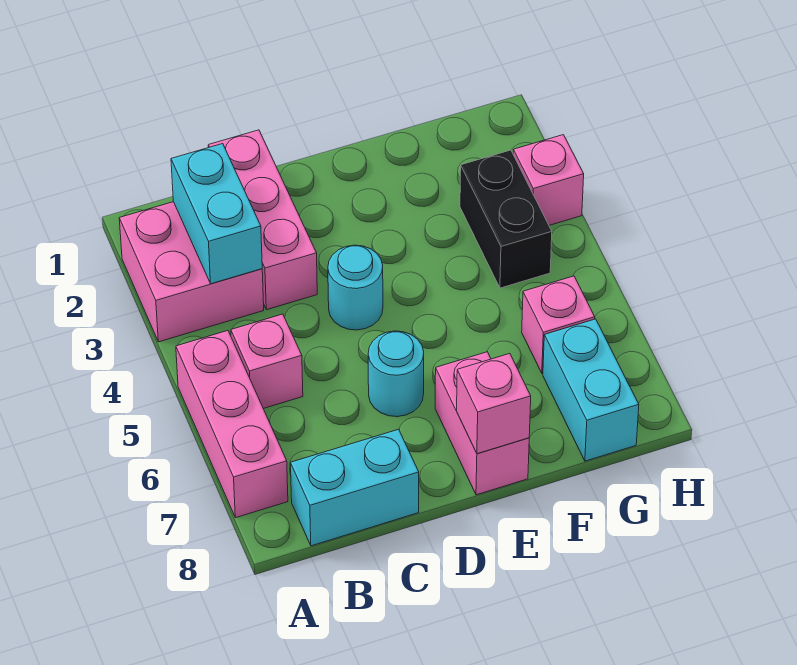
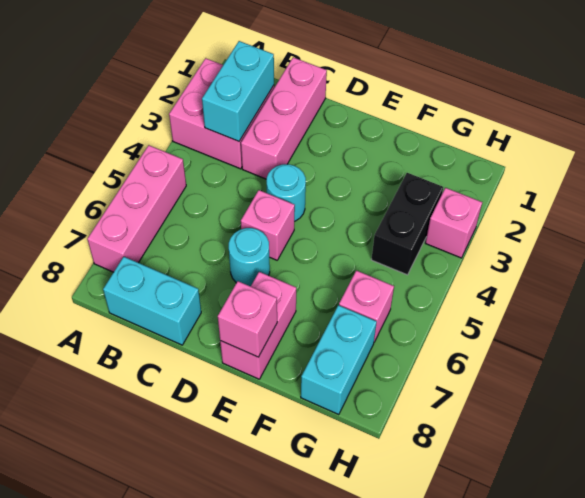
pink brick B5 level 1 -> pink brick D5 level 1

